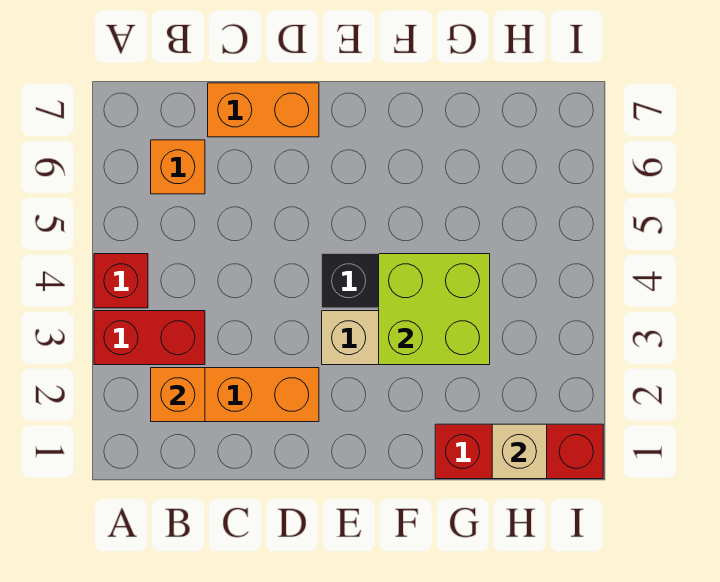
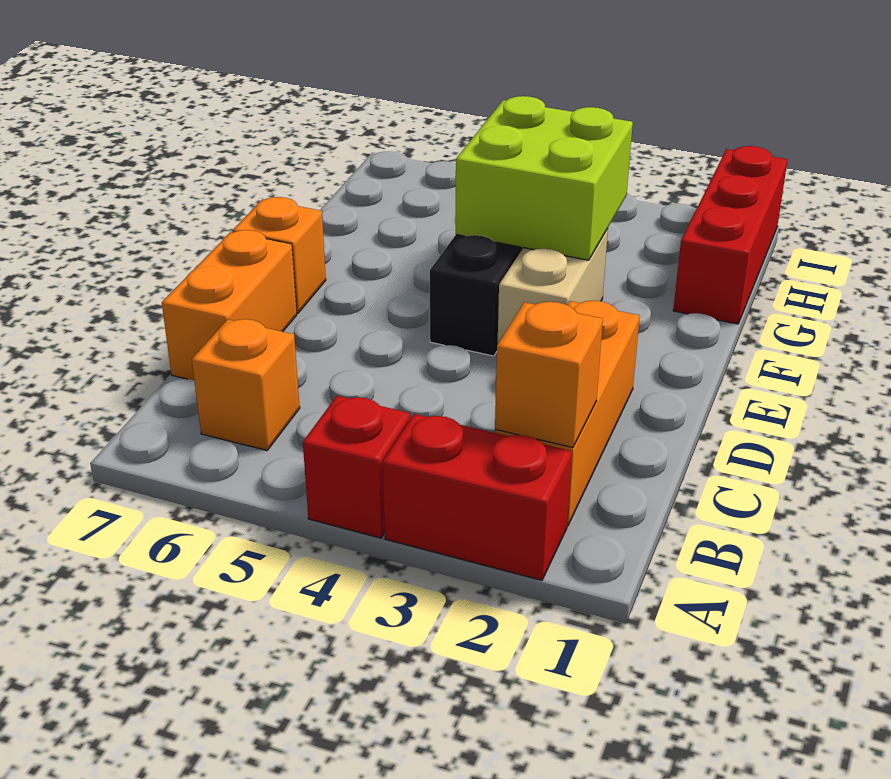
red brick A3:B3 level 1 -> red brick A2:A3 level 1
none -> orange brick E7 level 1
tan brick H1 level 2 -> none

